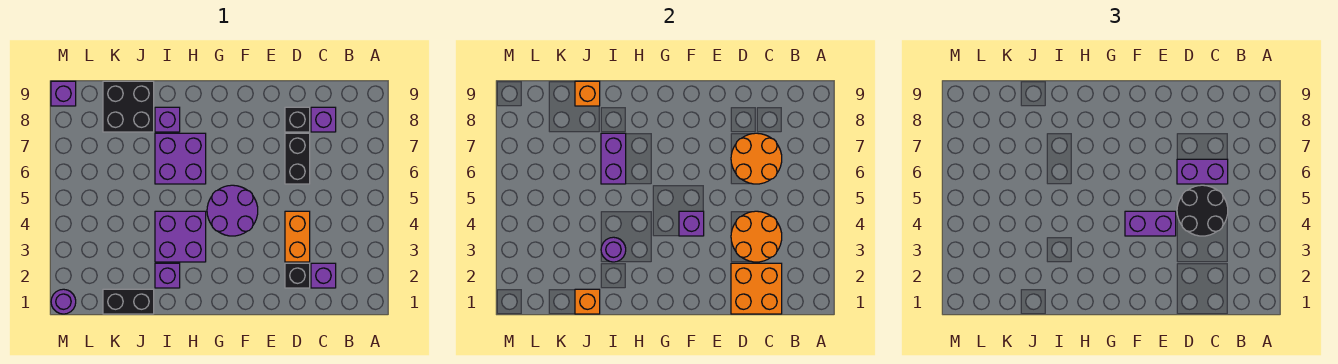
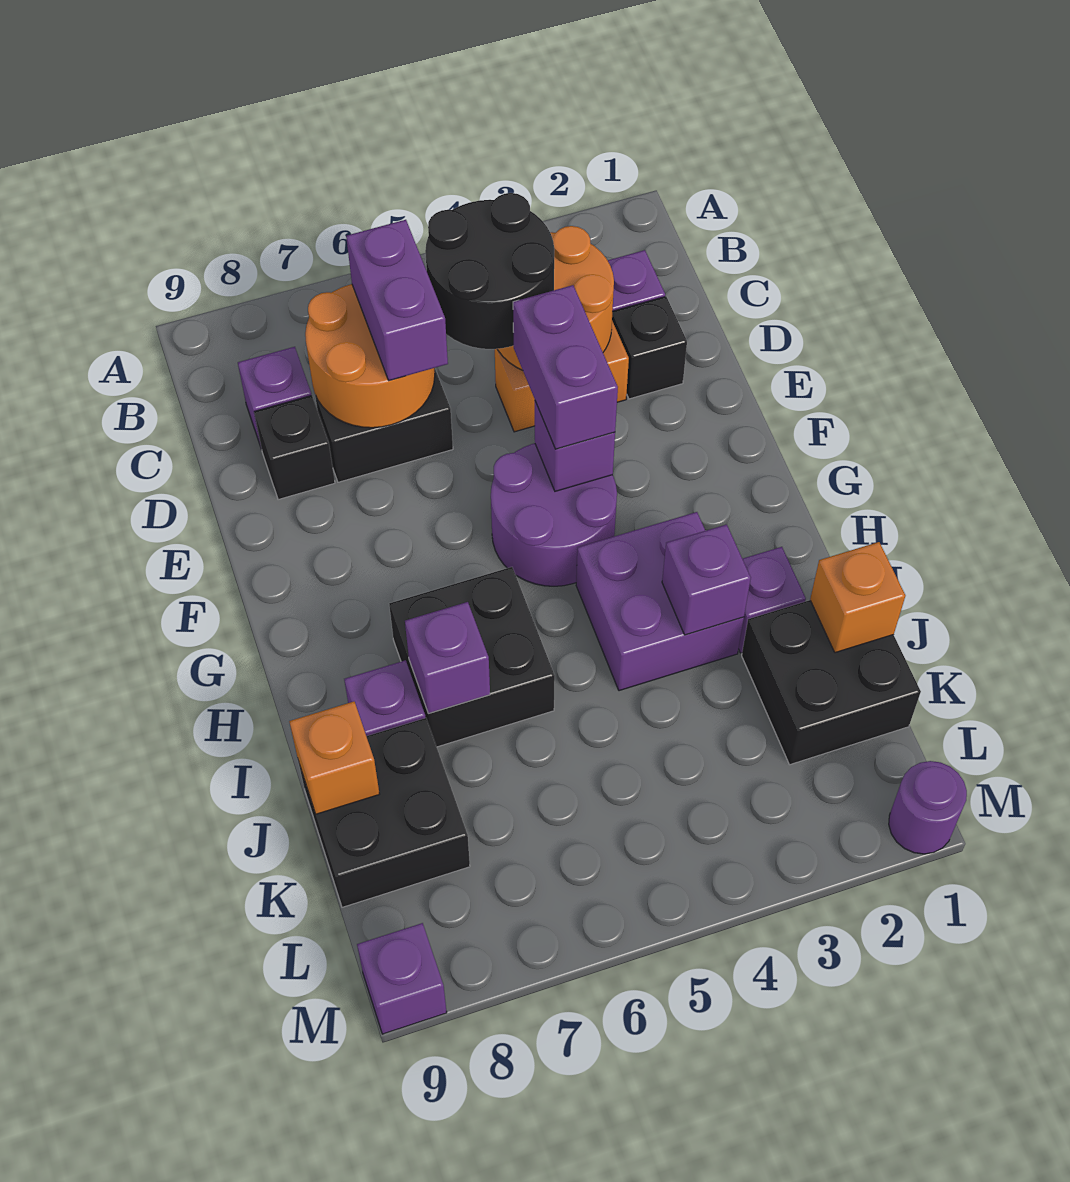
orange brick C1:D2 level 2 -> none
purple brick H6:I7 level 1 -> black brick H6:I7 level 1
purple round brick I3 level 2 -> purple brick I3 level 2
purple brick I6:I7 level 2 -> purple brick I7 level 2
black brick J1:K1 level 1 -> black brick J1:K2 level 1

